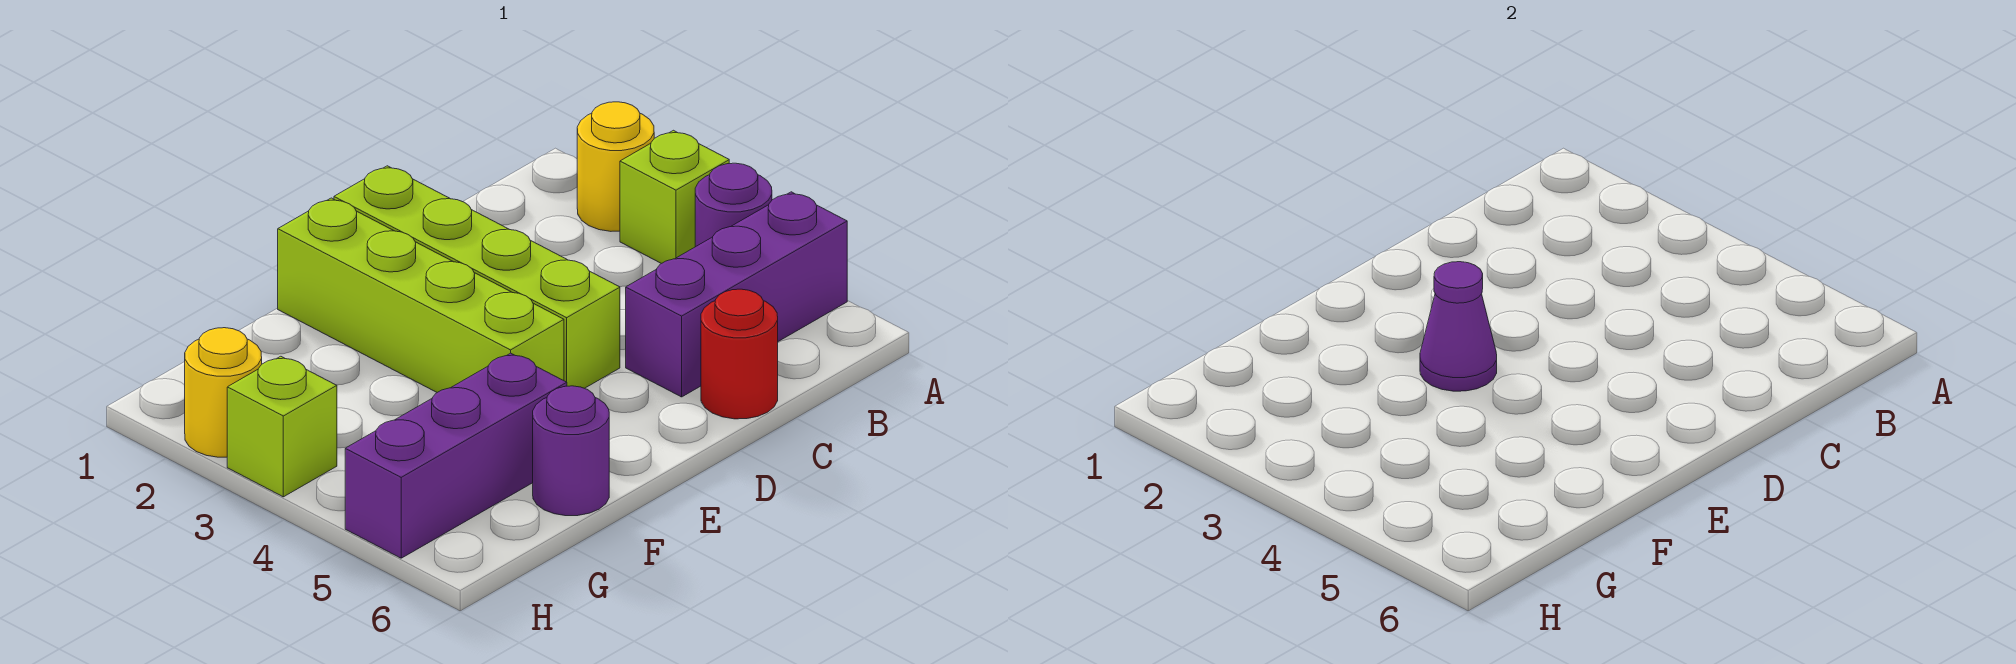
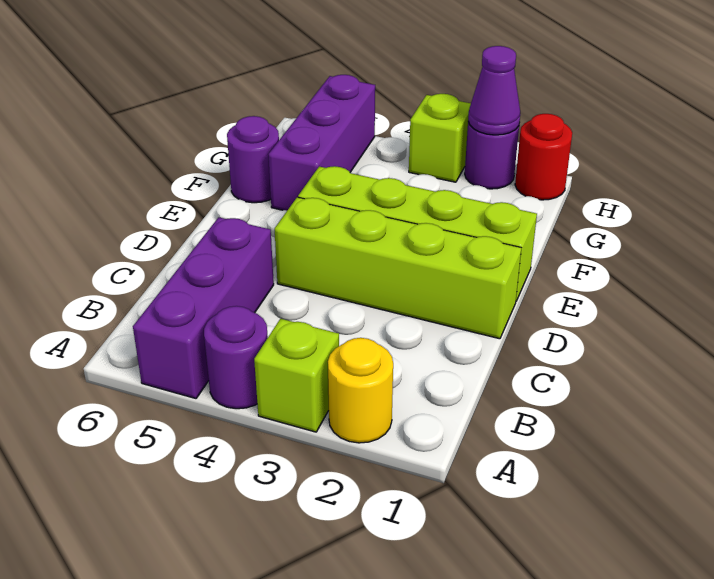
red round brick C6 level 1 -> red round brick H1 level 1
purple cone E3 level 2 -> purple cone H2 level 2
yellow round brick H2 level 1 -> purple round brick H2 level 1

